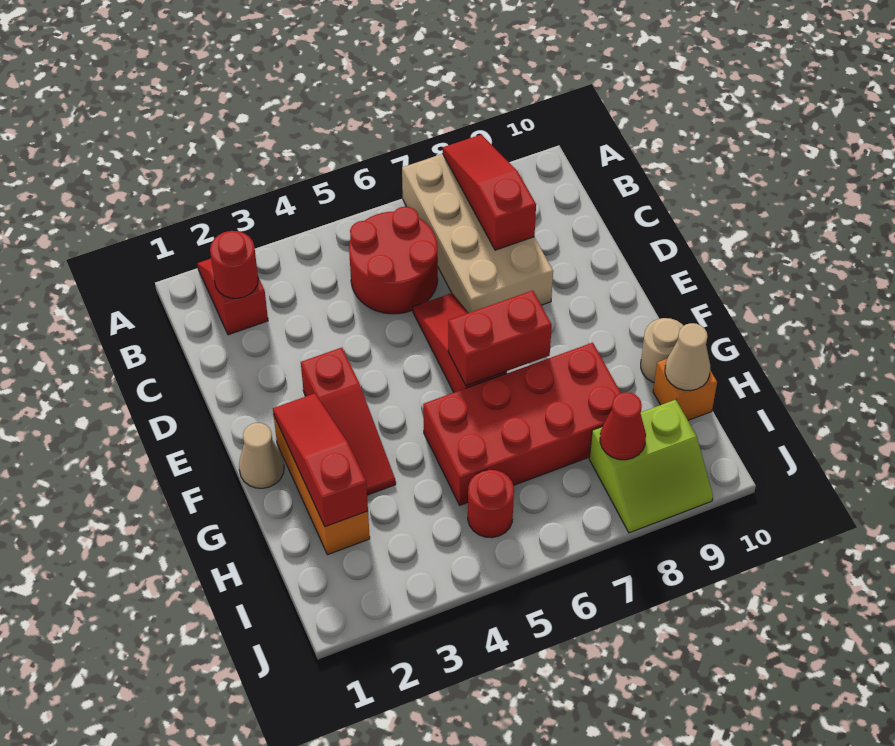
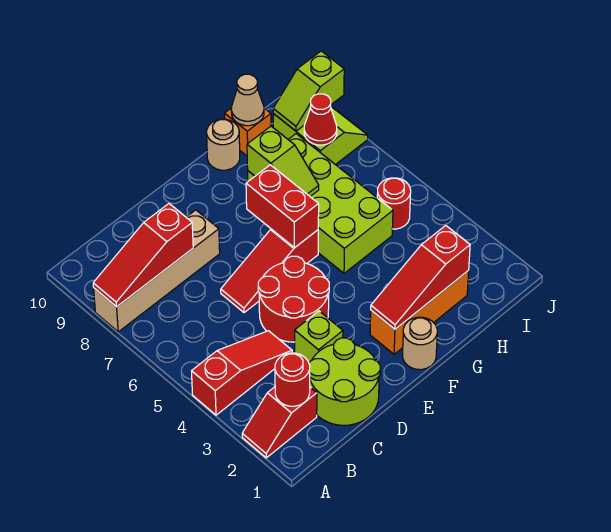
tan brick A7:D8 level 1 -> tan brick A8:D8 level 1
red round brick B5:C6 level 1 -> red round brick D4:E5 level 1
none -> lime round brick C1:D2 level 1
none -> lime brick D3 level 1
red slope E3:G3 level 1 top E -> red slope A4:C4 level 1 top A
tan cone F1 level 1 -> tan round brick F1 level 1
red brick G5:H8 level 1 -> lime brick G5:H8 level 1
none -> lime slope G7:G8 level 2 top 8
none -> lime slope I9:J9 level 2 top J

